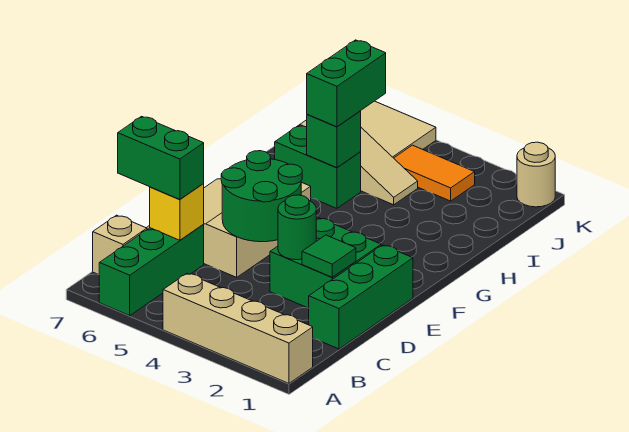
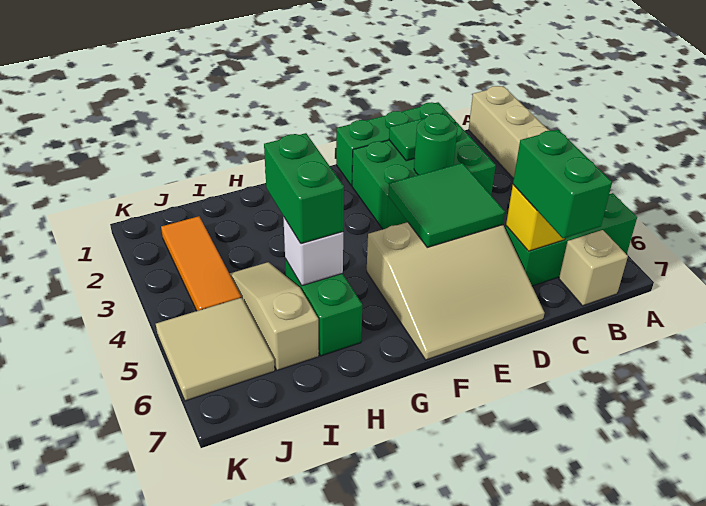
green brick D2:E3 level 1 -> green brick C2:E3 level 1
green round brick D4:E5 level 2 -> green tile D4:E5 level 2
green brick H5 level 2 -> white brick H5 level 2
green brick H5:I5 level 3 -> green brick H4:H5 level 3
orange tile J3:J4 level 1 -> orange tile J2:J4 level 1
tan round brick K1 level 1 -> none

